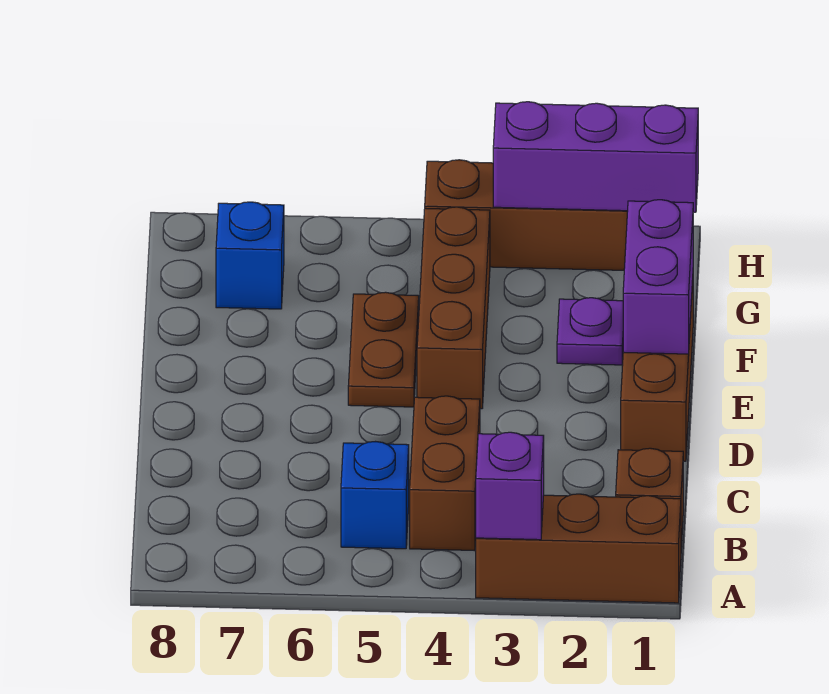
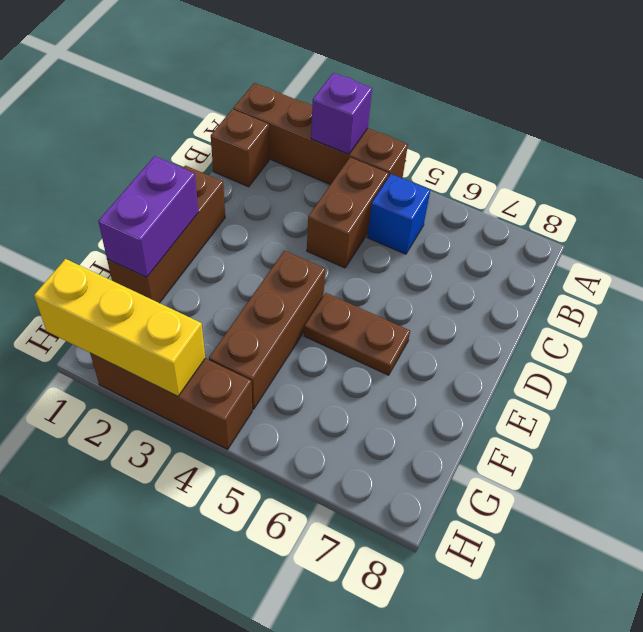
brown brick A1:A3 level 1 -> brown brick A1:A4 level 1
brown plate E5:F5 level 1 -> brown plate E5:E6 level 1
purple plate F2 level 1 -> none
blue brick G7 level 1 -> none
purple brick H1:H3 level 2 -> yellow brick H1:H3 level 2

